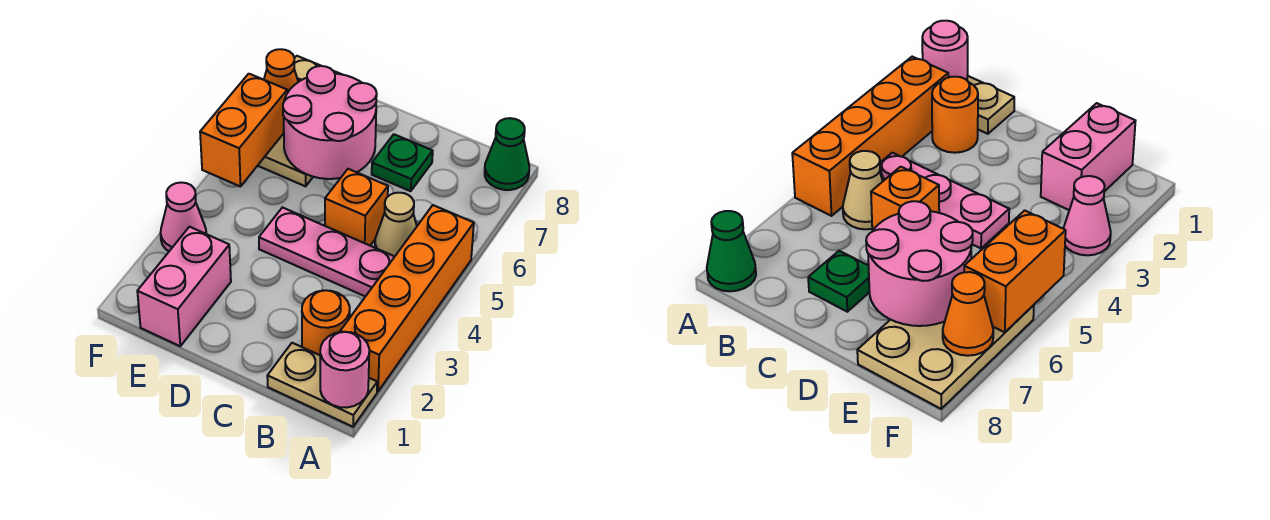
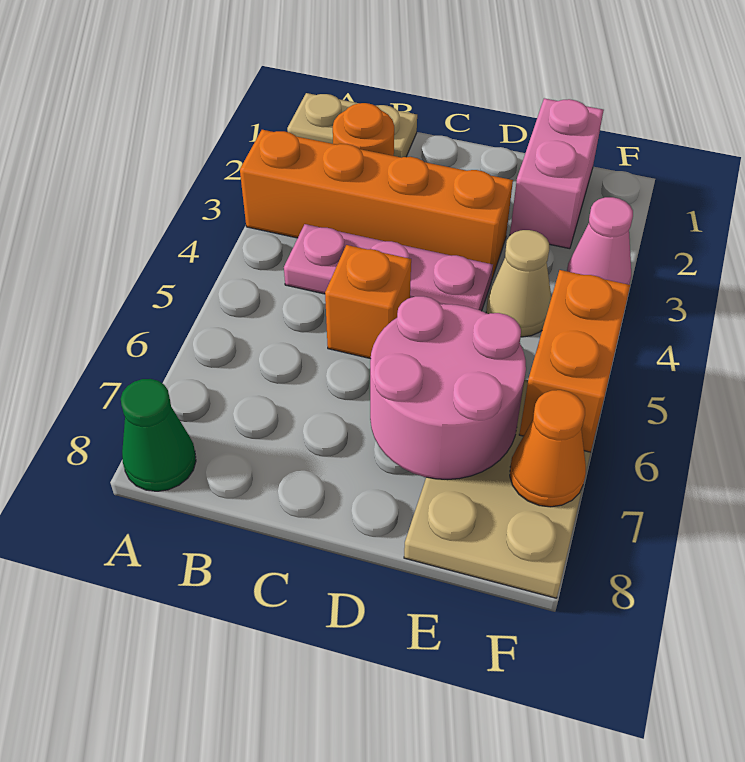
pink round brick A1 level 2 -> none
orange brick A2:A5 level 1 -> orange brick A3:D3 level 1
tan cone B5 level 1 -> tan cone E4 level 1
green plate C7 level 1 -> none

